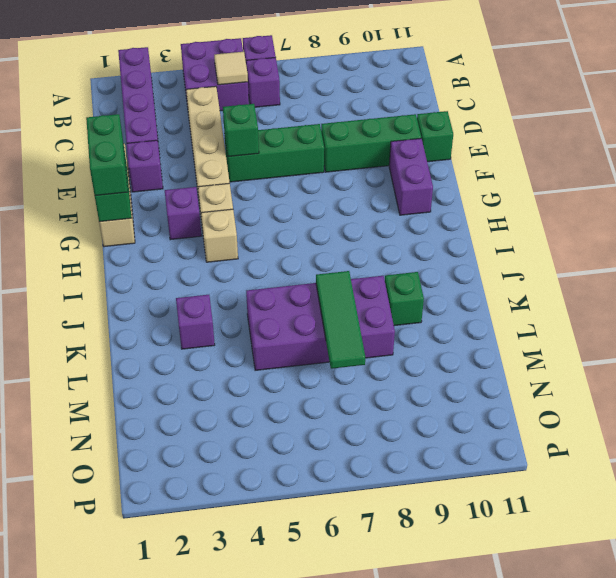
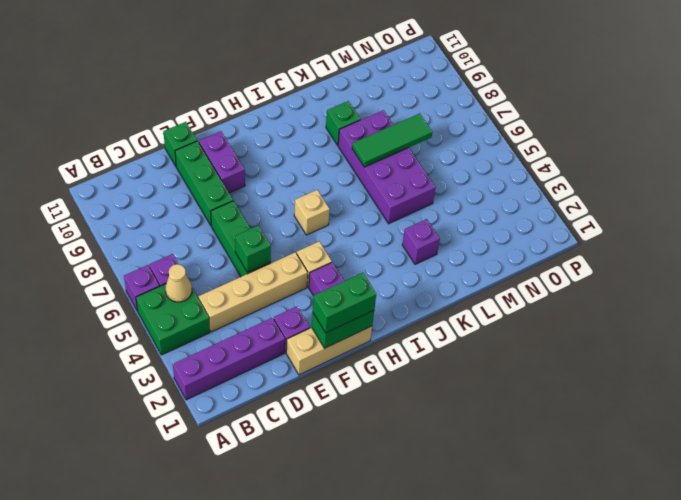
purple brick A4:B5 level 1 -> green brick A4:B5 level 1
tan tile B5 level 2 -> tan cone B5 level 2
purple brick F10:G10 level 1 -> purple brick F9:F10 level 1
tan brick H4 level 1 -> tan brick H6 level 1

